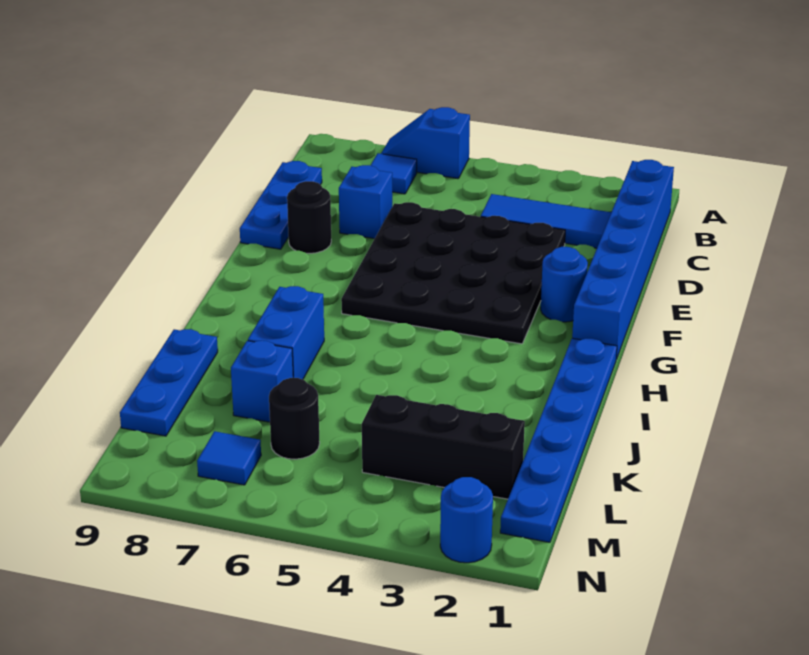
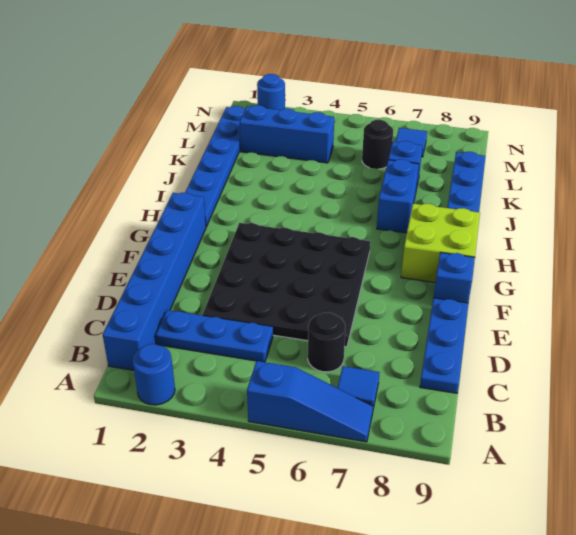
blue slope A6:A7 level 1 top 6 -> blue slope A5:A7 level 1 top 5
blue tile C2:C4 level 1 -> blue plate C2:C4 level 1
blue brick D7 level 1 -> blue brick F9 level 1
black round brick E8 level 1 -> black round brick C6 level 1
blue round brick F2 level 1 -> blue round brick A2 level 1
none -> lime brick G8:H9 level 1
black brick L2:L4 level 1 -> blue brick L2:L4 level 1

